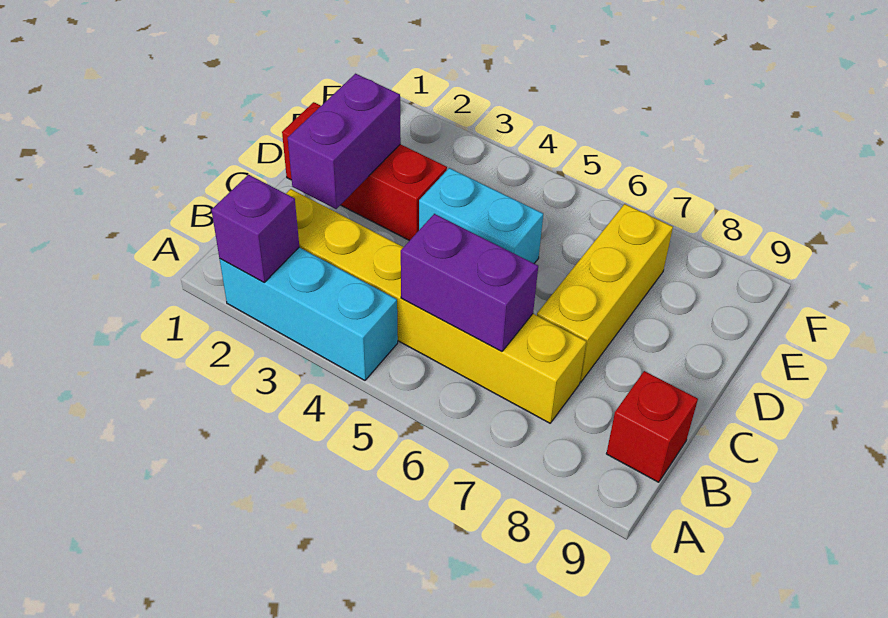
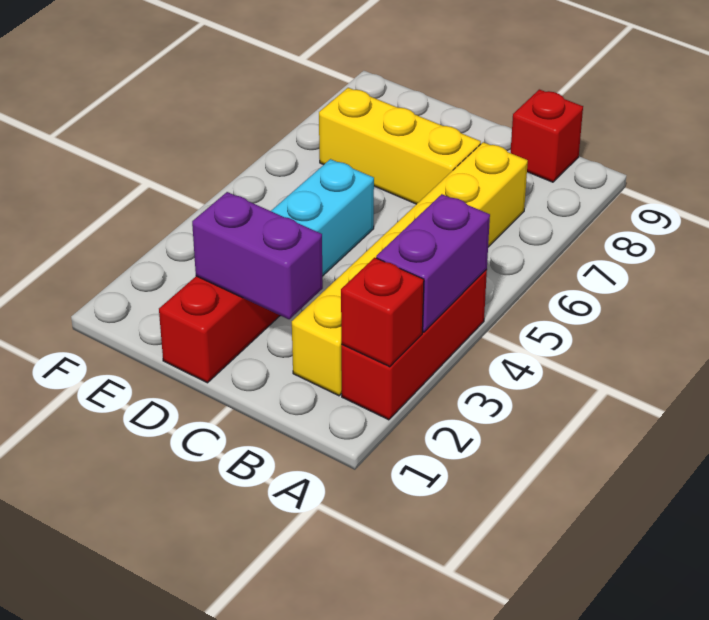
cyan brick A2:A4 level 1 -> red brick A2:A4 level 1
purple brick A2 level 2 -> red brick A2 level 2
purple brick B5:B6 level 2 -> purple brick A3:A4 level 2

